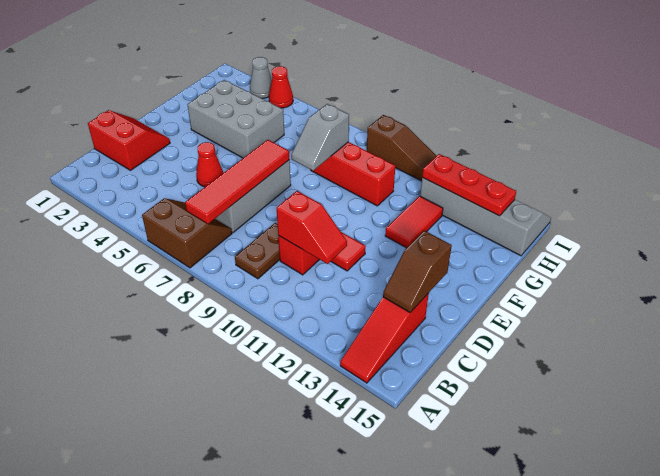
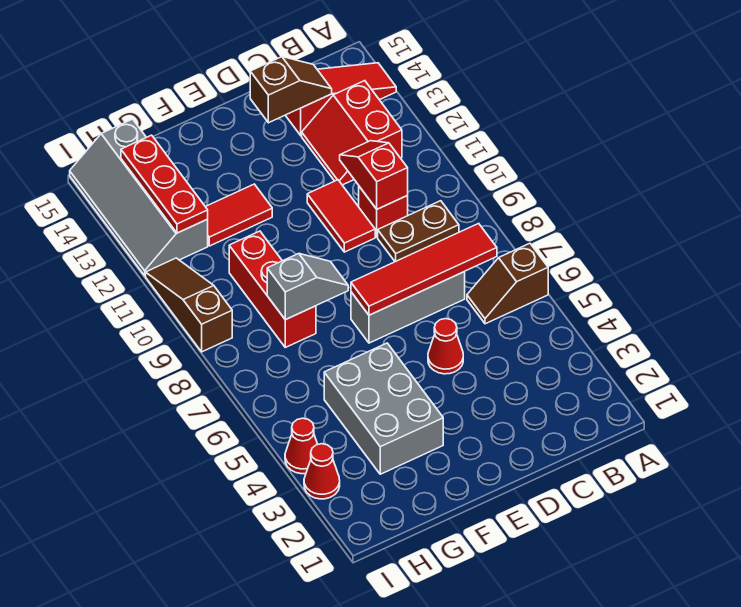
brown slope A6:B7 level 1 top A -> brown slope A6:B6 level 1 top A
red slope C1:D2 level 1 top C -> red slope B12:C13 level 1 top B
grey cone I3 level 1 -> red cone I3 level 1

